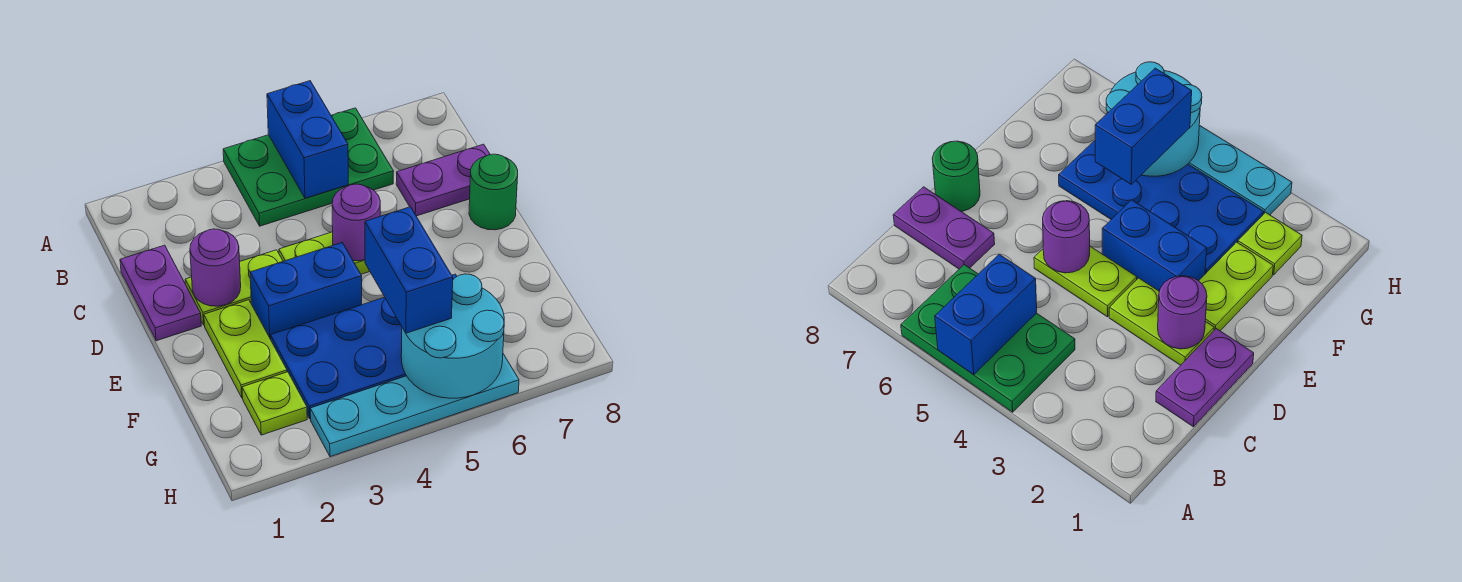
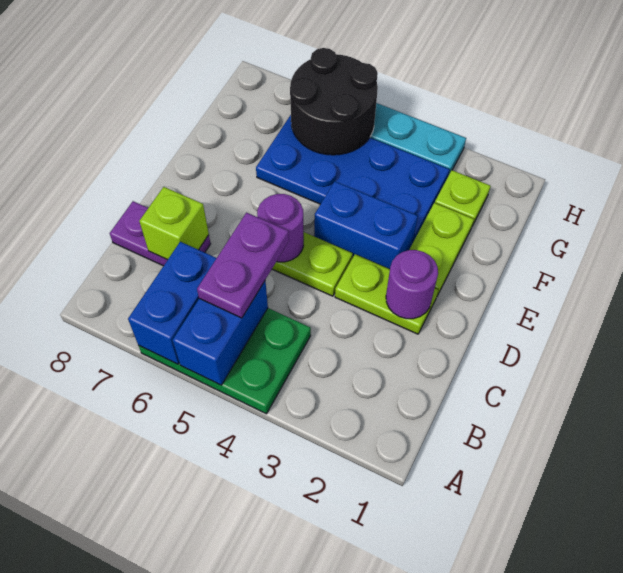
purple plate C1:D1 level 1 -> purple plate B5:C5 level 3
none -> lime brick C7 level 2
green round brick D8 level 1 -> none
blue brick F5:G5 level 3 -> blue brick A6:B6 level 2
cyan round brick G5:H6 level 2 -> black round brick G5:H6 level 2

